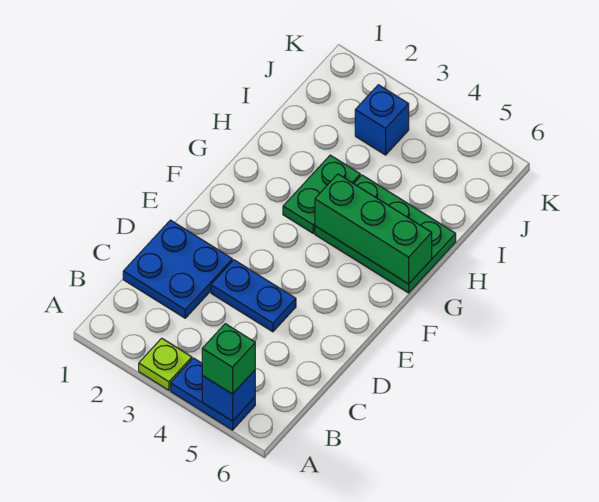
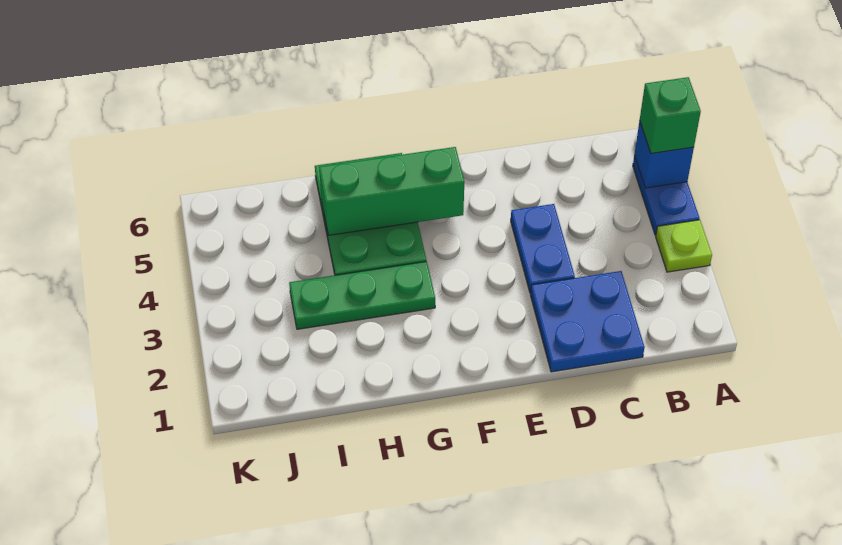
green plate G3:H3 level 1 -> green plate G3:I3 level 1
green brick G4:G6 level 2 -> green brick F5:H5 level 2
blue brick J3 level 1 -> none

